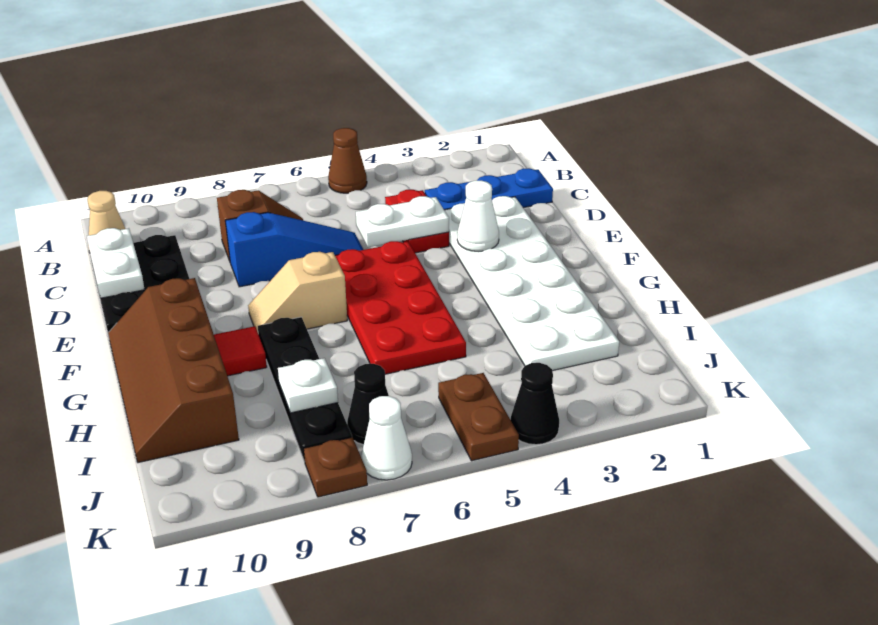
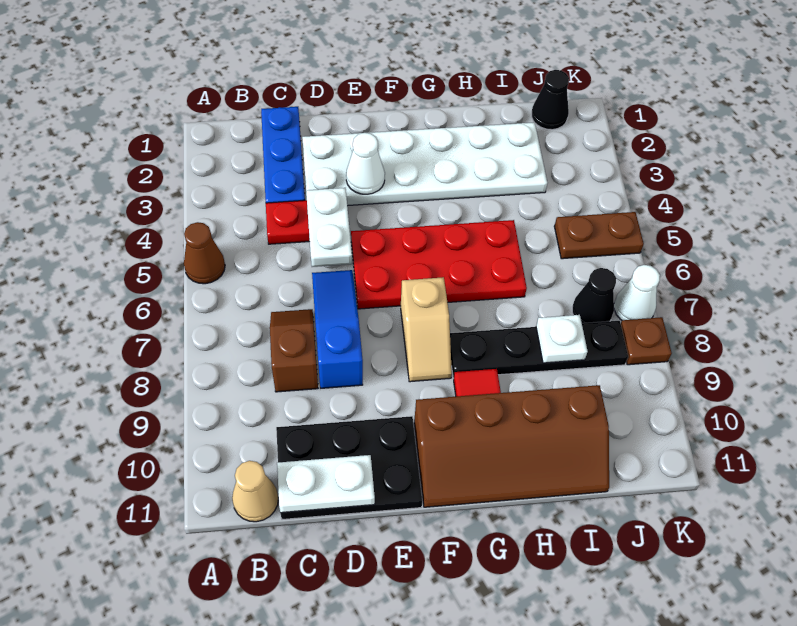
black cone K4 level 1 -> black cone J1 level 1

